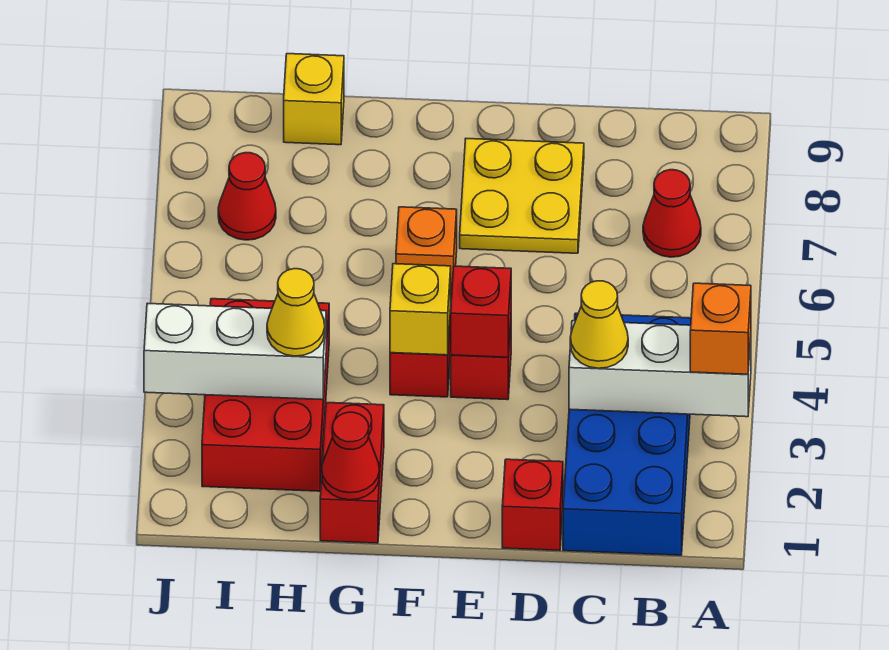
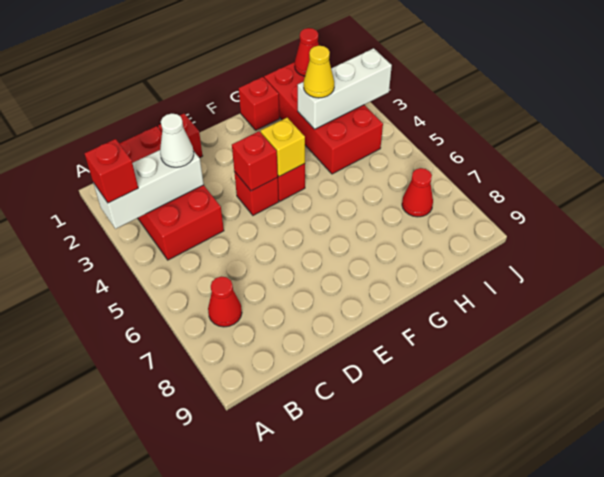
orange brick A3 level 3 -> red brick A3 level 3
blue brick B1:C4 level 1 -> red brick B1:C4 level 1
yellow cone C3 level 3 -> white cone C3 level 3
yellow plate D7:E8 level 1 -> none
orange brick F6 level 1 -> none
red brick G1:G2 level 1 -> red brick G1 level 1
red cone G1 level 2 -> red cone I1 level 2
red brick H2:I4 level 1 -> red brick H1:I4 level 1
yellow brick H9 level 1 -> none

